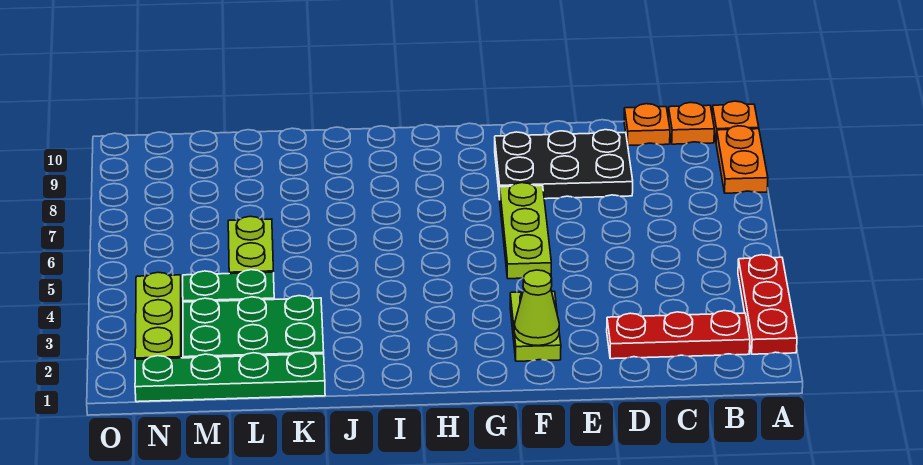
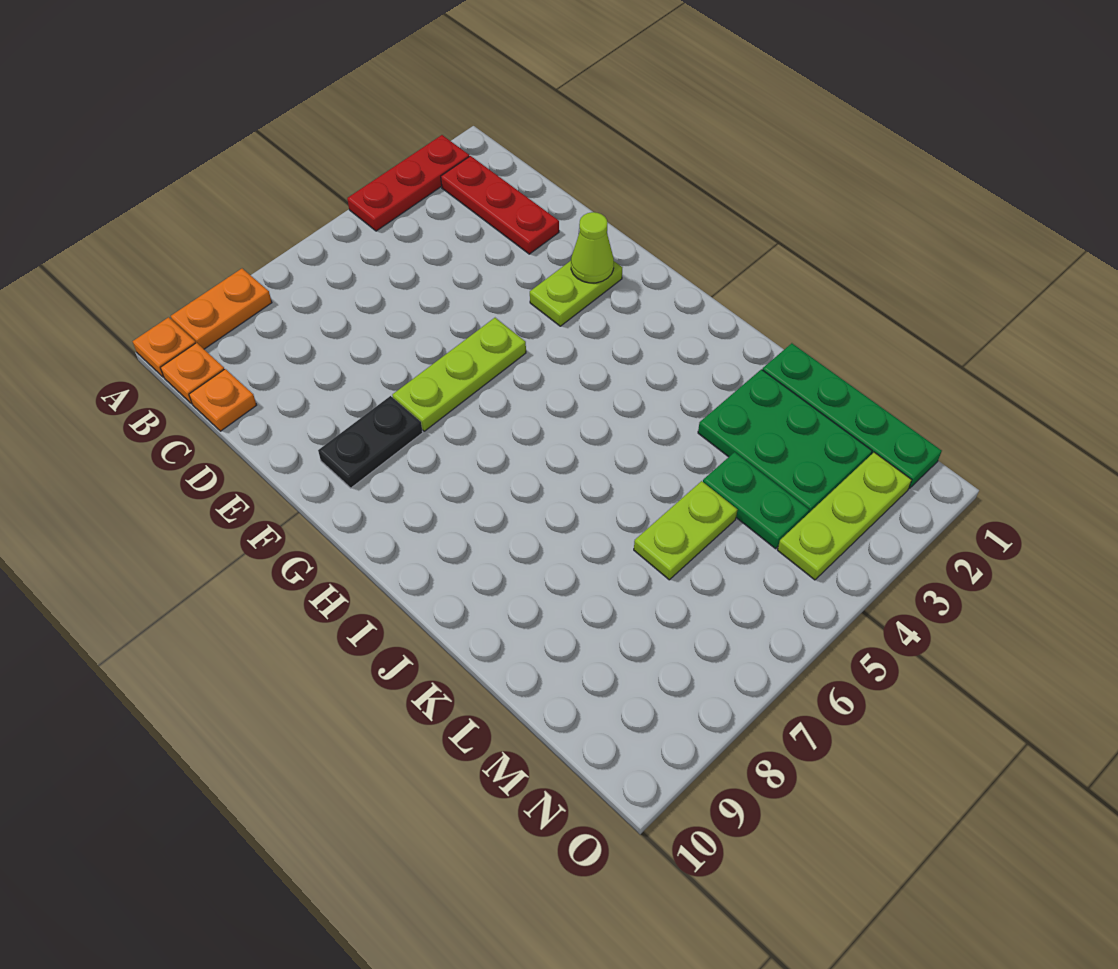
black plate D8:F9 level 1 -> black plate F8:F9 level 1

